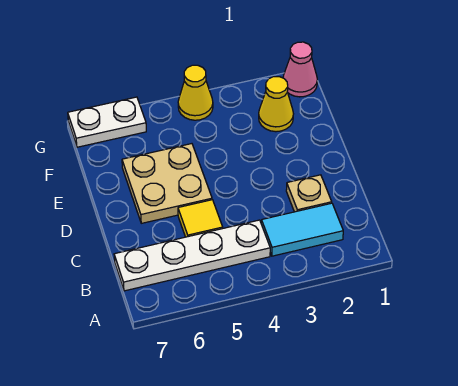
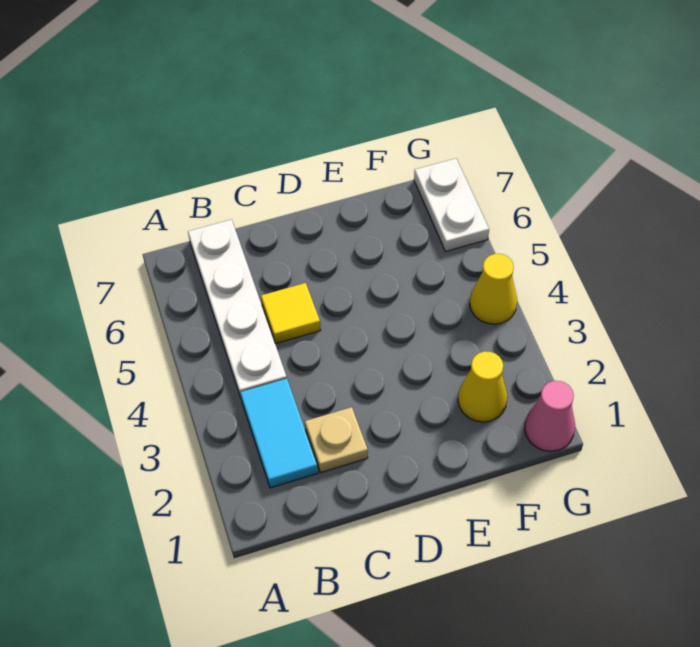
tan plate D5:E6 level 1 -> none

